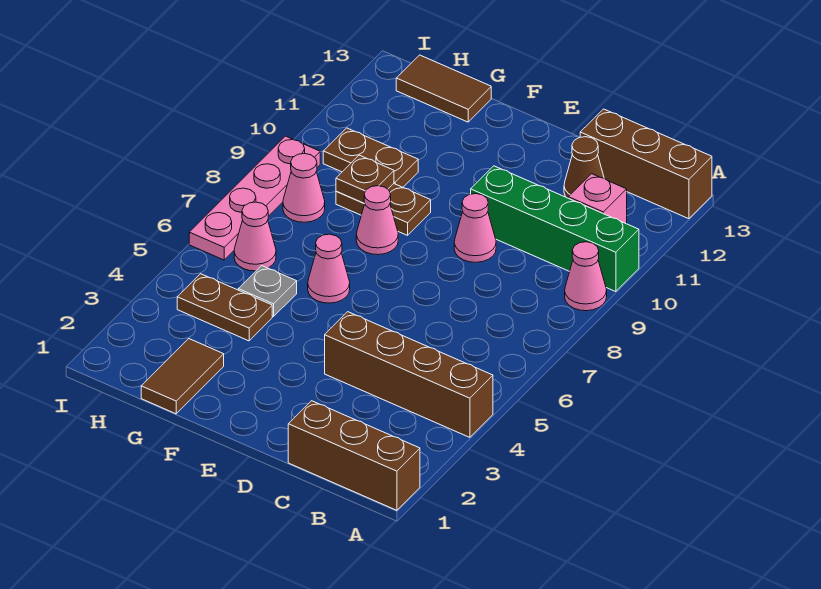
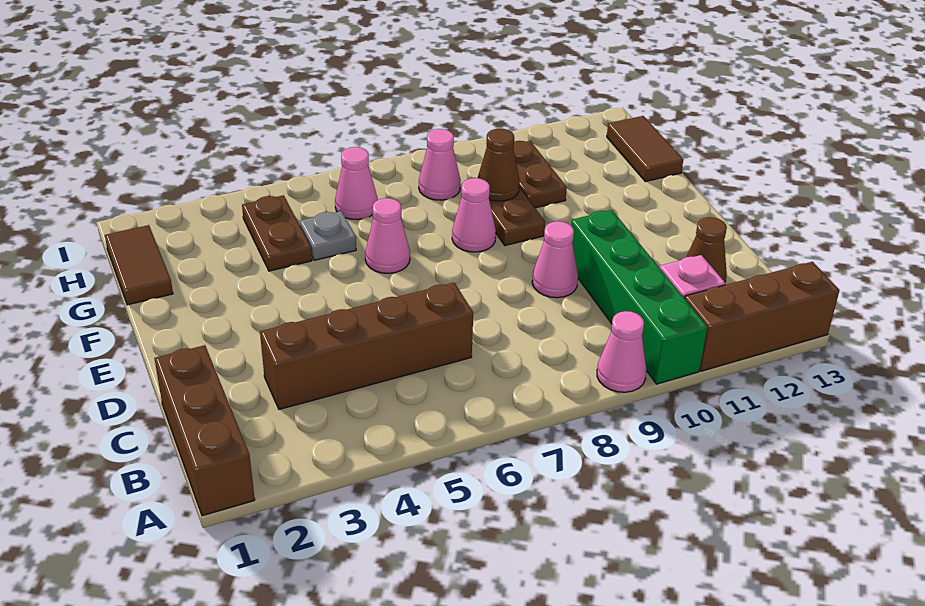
brown brick A4:D4 level 1 -> brown brick C3:C6 level 1
brown brick A13:C13 level 1 -> brown brick A11:A13 level 1
brown tile G1:G2 level 1 -> brown tile G1:H1 level 1
brown plate G9 level 2 -> brown cone G9 level 2
pink plate I6:I9 level 1 -> none

